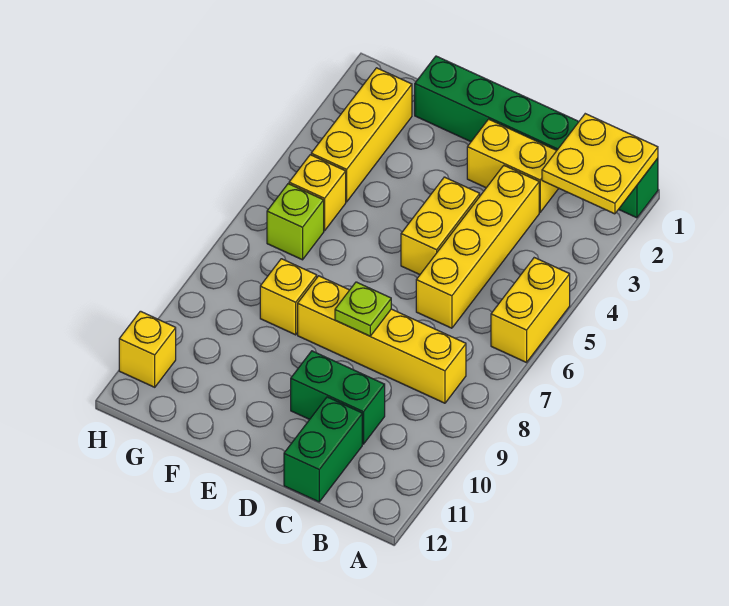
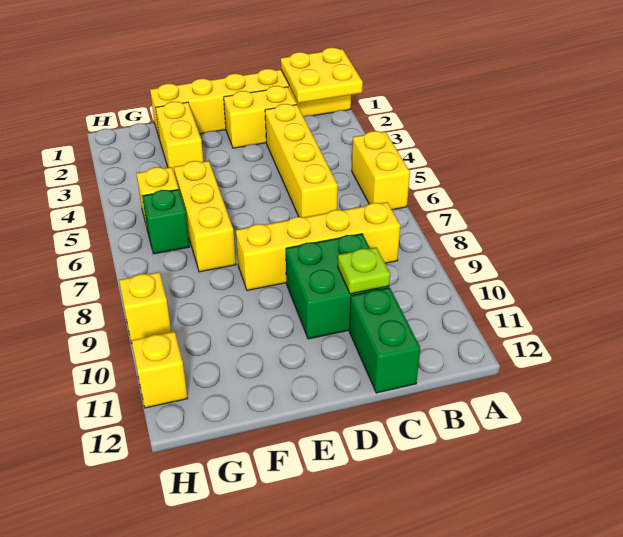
green brick A1:F1 level 1 -> yellow brick A1:F1 level 1
green brick C10:D10 level 1 -> green brick C9:D10 level 1
yellow brick D4:D5 level 1 -> yellow brick F2:F3 level 1
lime plate D8 level 2 -> lime plate C10 level 2
yellow brick F8 level 1 -> yellow brick H9 level 1
yellow brick G2:G4 level 1 -> yellow brick F5:F7 level 1
lime brick G6 level 1 -> green brick G6 level 1

